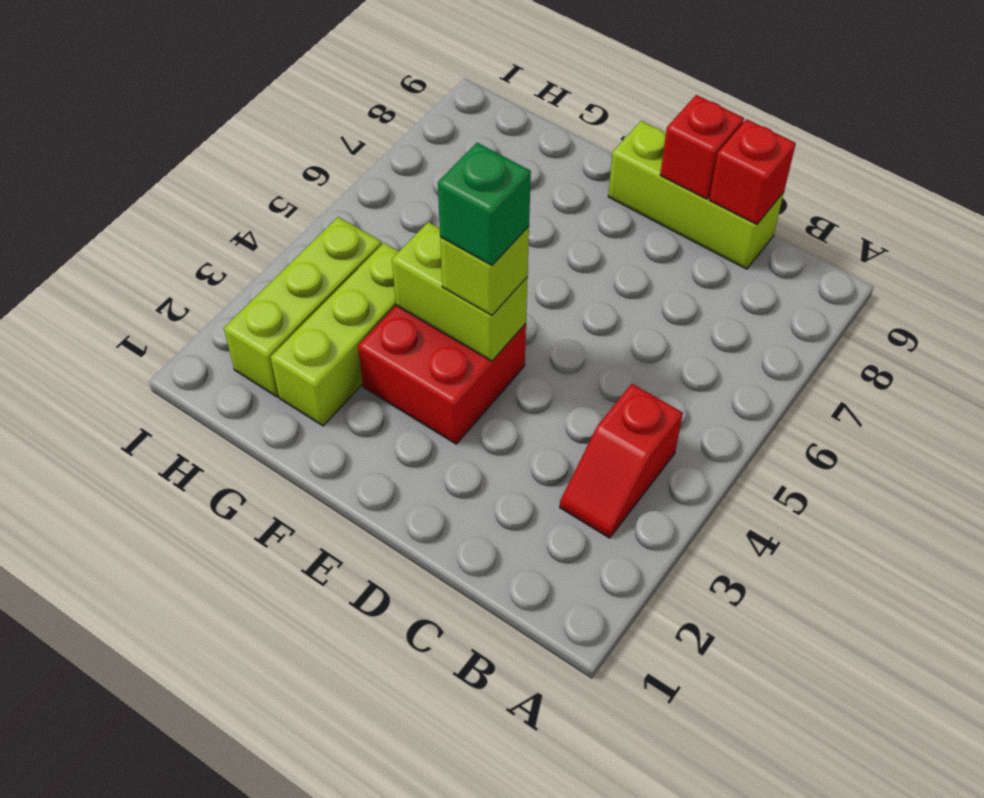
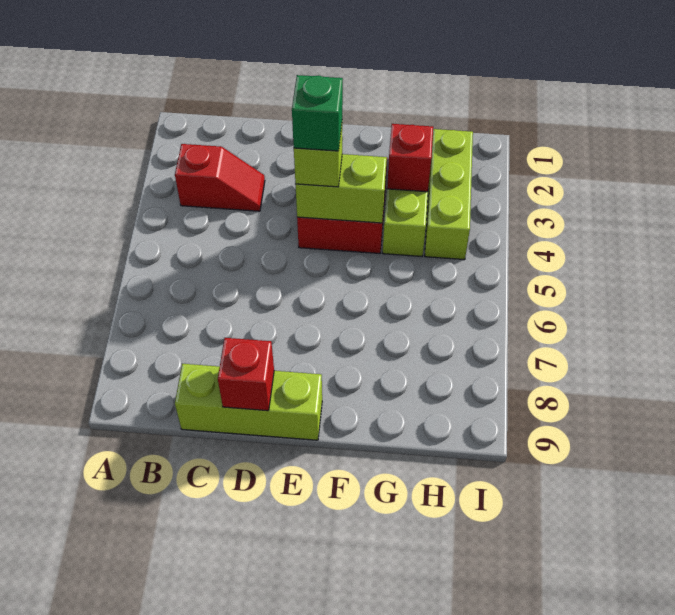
red slope B3:B4 level 1 top 4 -> red slope B3:C3 level 1 top B
red brick C9 level 2 -> red brick G3 level 2

